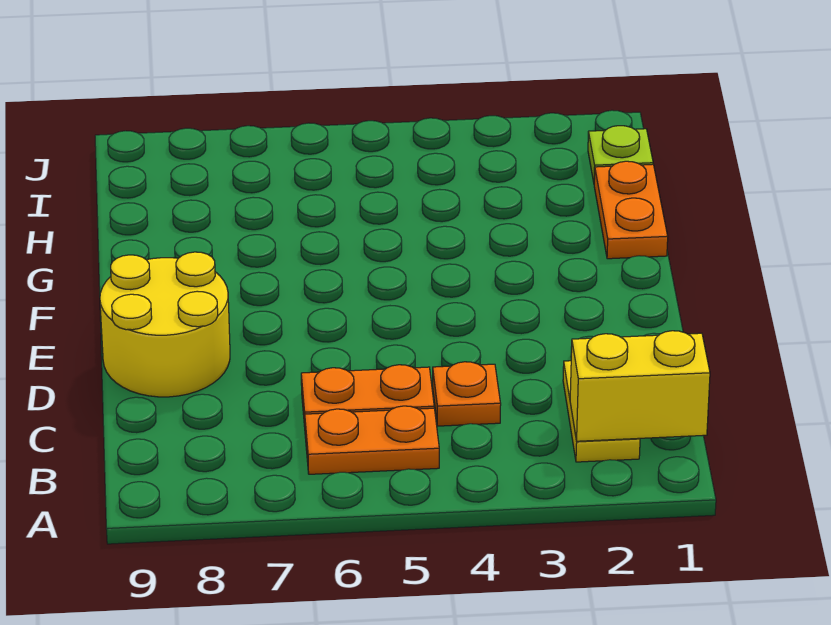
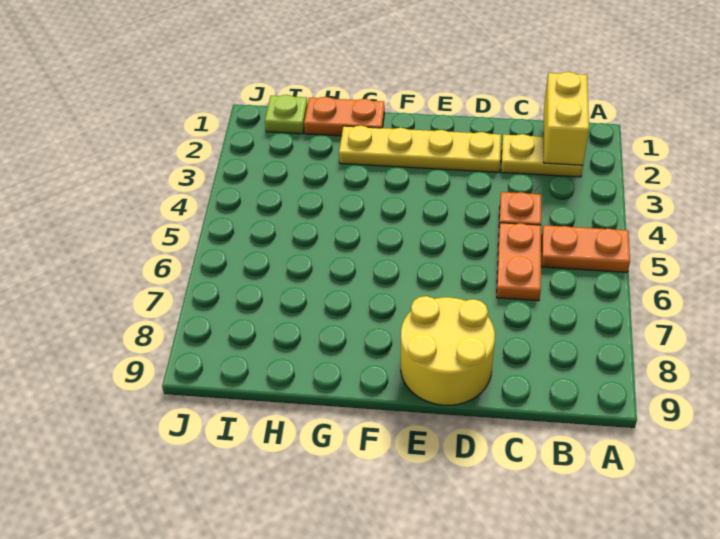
orange plate B5:B6 level 1 -> orange plate A5:B5 level 1
none -> yellow plate D2:G2 level 1

